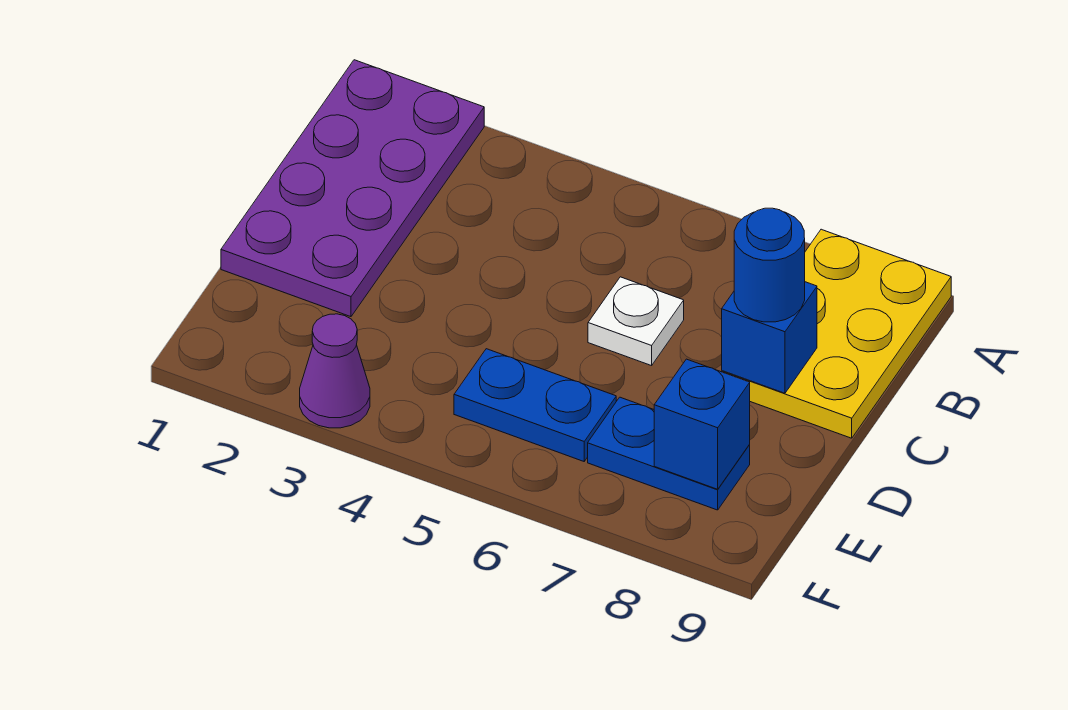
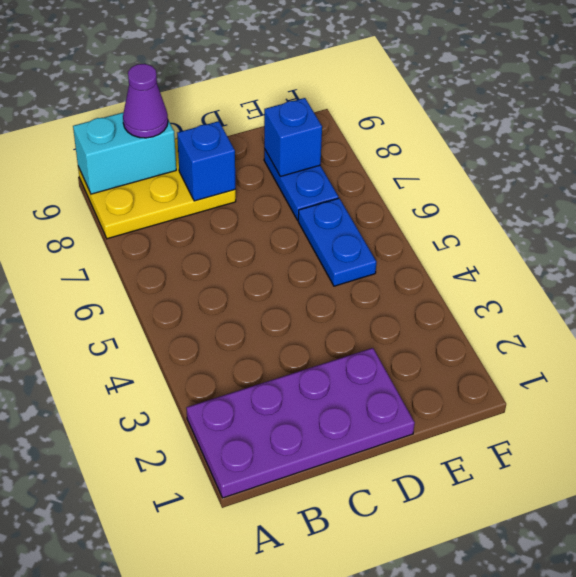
none -> cyan brick A9:B9 level 2
white plate C6 level 1 -> none
blue round brick C8 level 3 -> none
purple cone F3 level 1 -> purple cone B9 level 3

